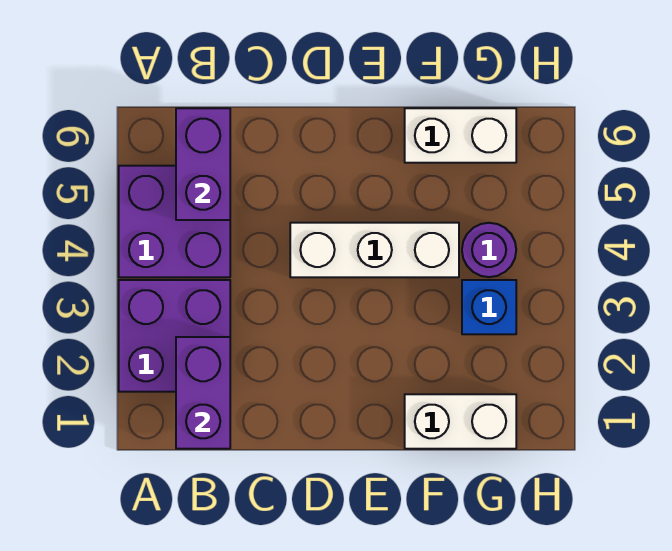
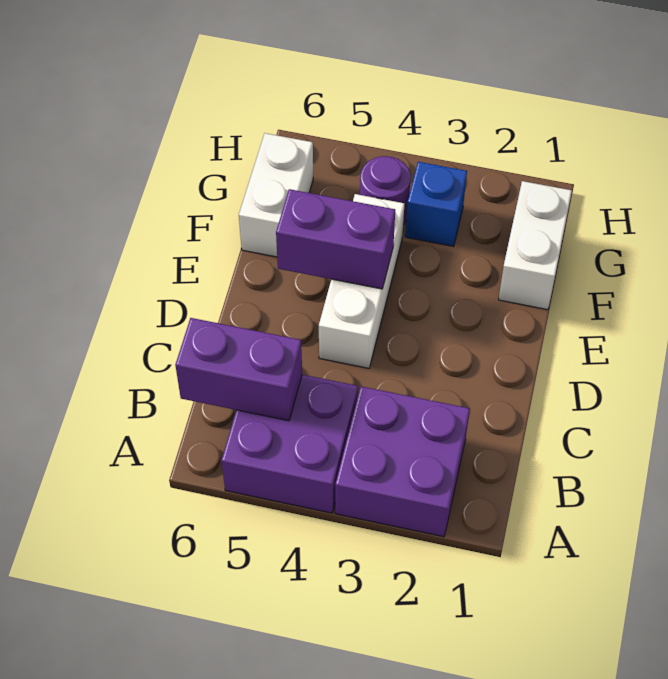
purple brick B1:B2 level 2 -> purple brick E4:E5 level 2

